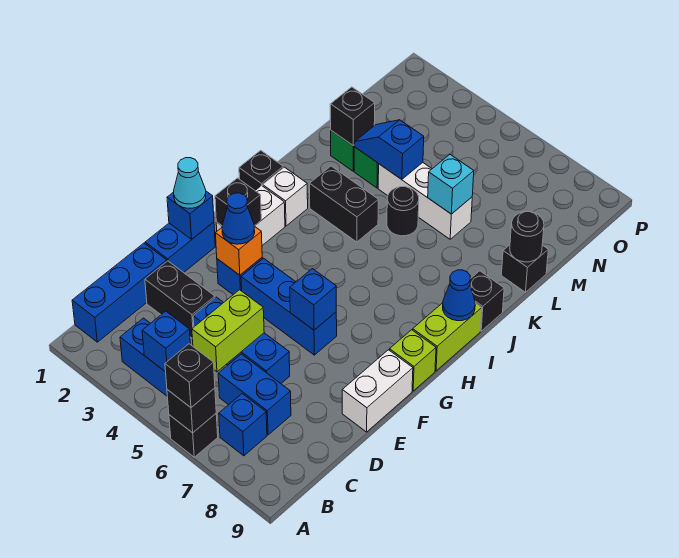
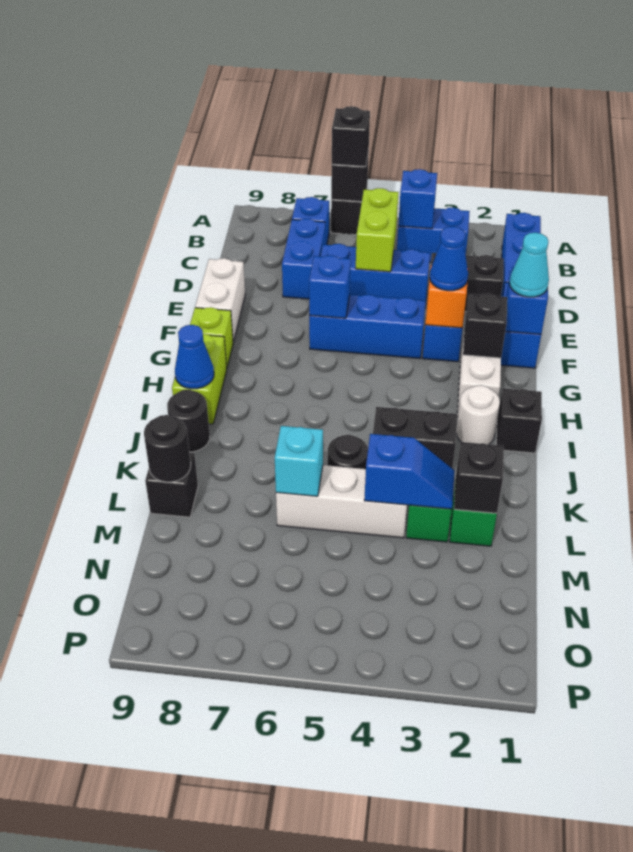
blue brick C6:C7 level 1 -> blue brick C7:D7 level 1
white brick I2 level 1 -> white round brick I2 level 1
black brick J9 level 1 -> black round brick J9 level 1

